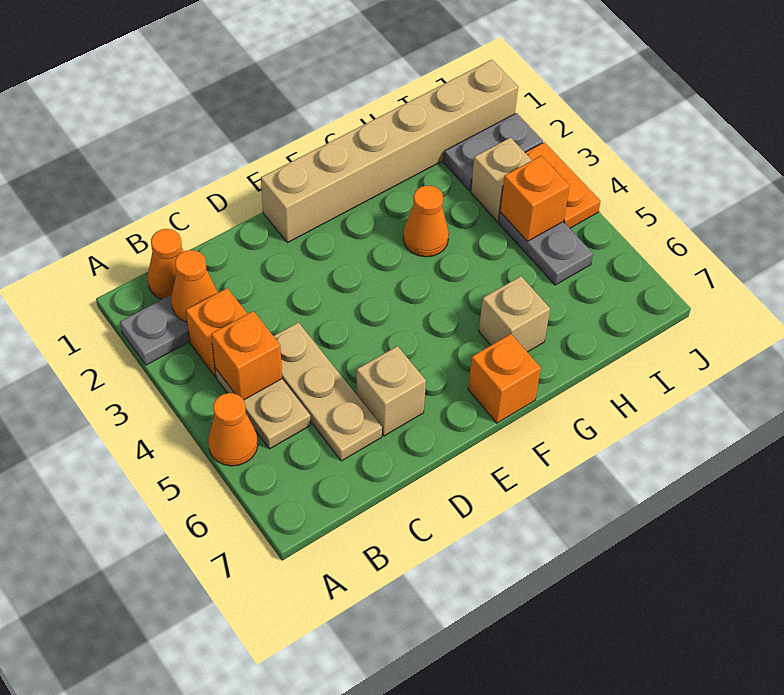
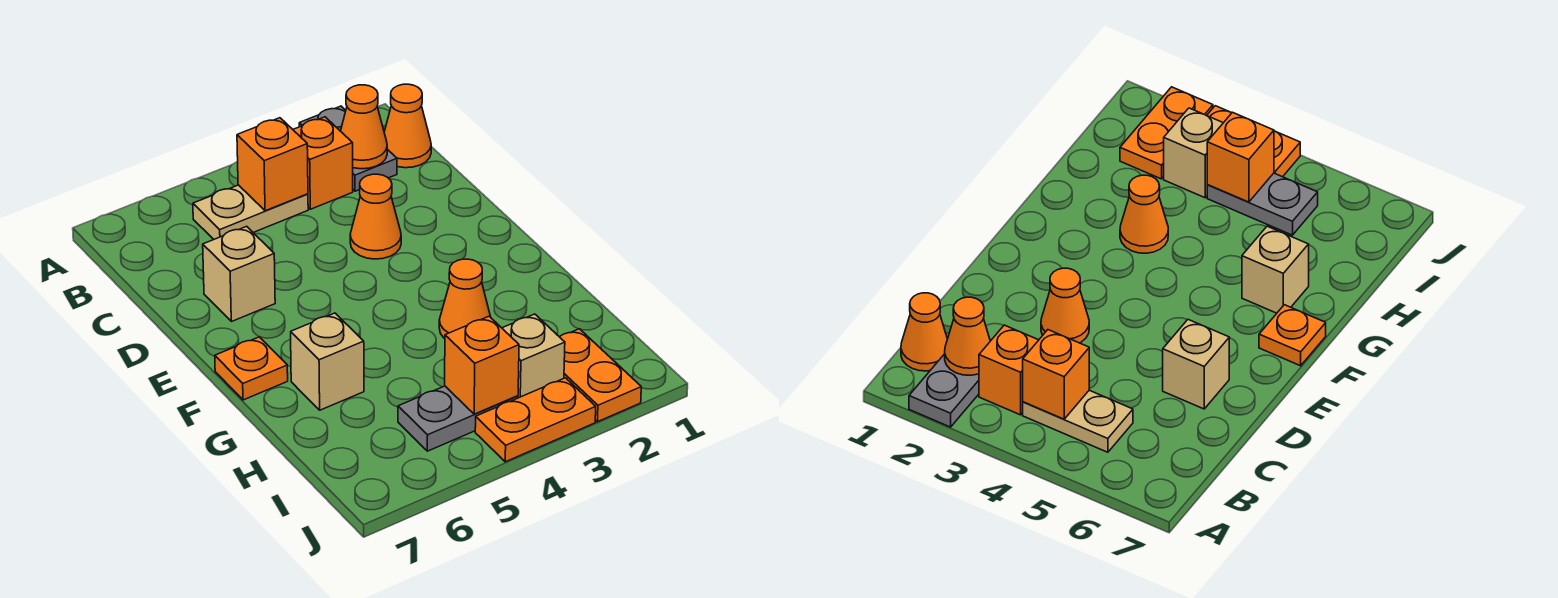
orange cone A5 level 1 -> orange cone D3 level 1
tan plate C4:C6 level 1 -> none
tan brick E1:J1 level 1 -> none
orange brick F7 level 1 -> orange plate F7 level 1
grey plate I2:J2 level 1 -> orange plate I2:J2 level 1

